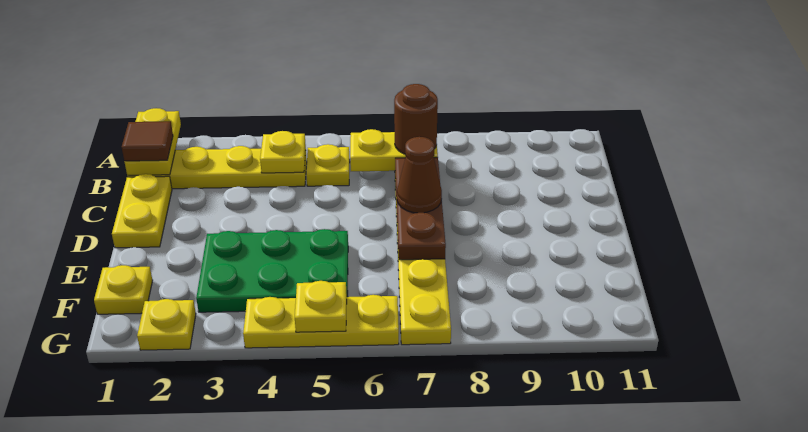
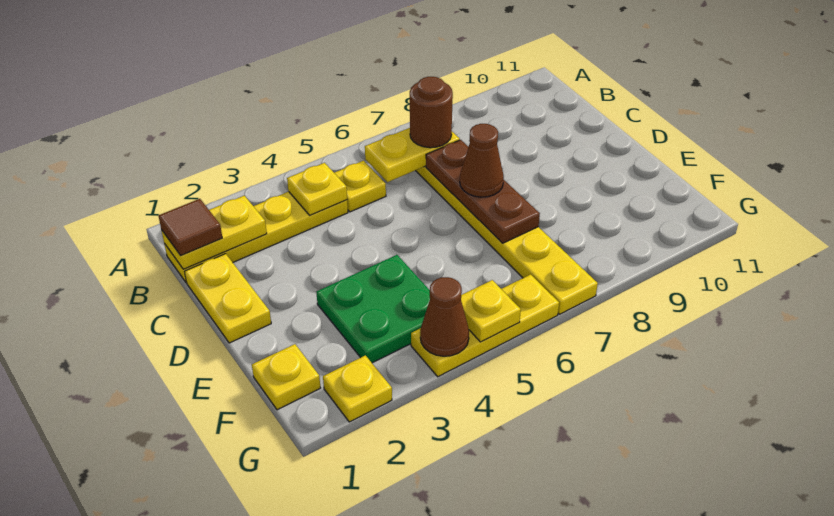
yellow plate A1:B1 level 2 -> yellow plate B1:B2 level 2
green plate E3:F5 level 1 -> green plate E3:F4 level 1
none -> brown cone G4 level 2

